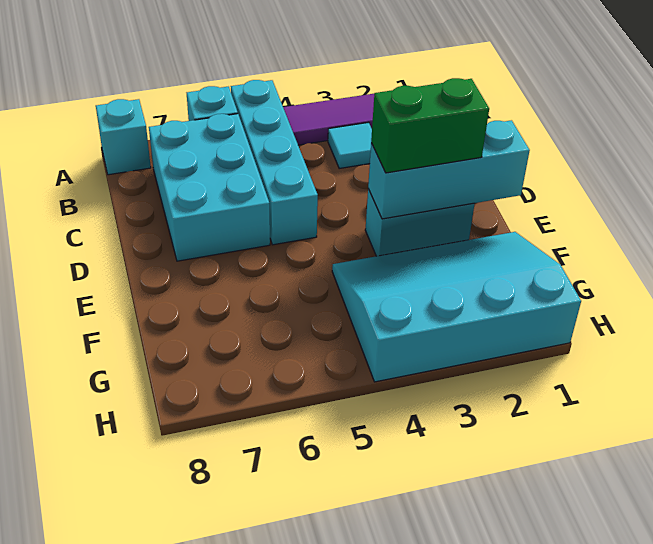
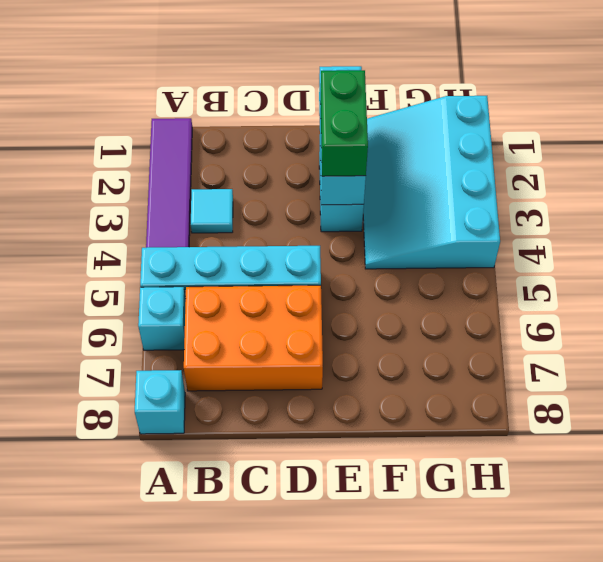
cyan brick B6:D7 level 1 -> orange brick B6:D7 level 1

